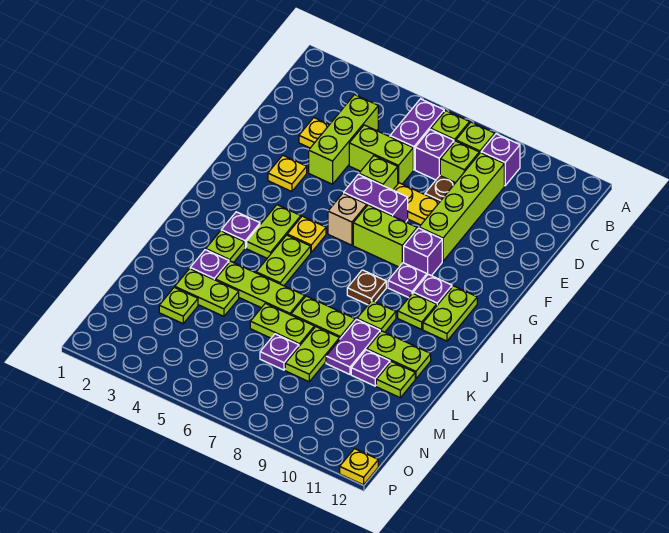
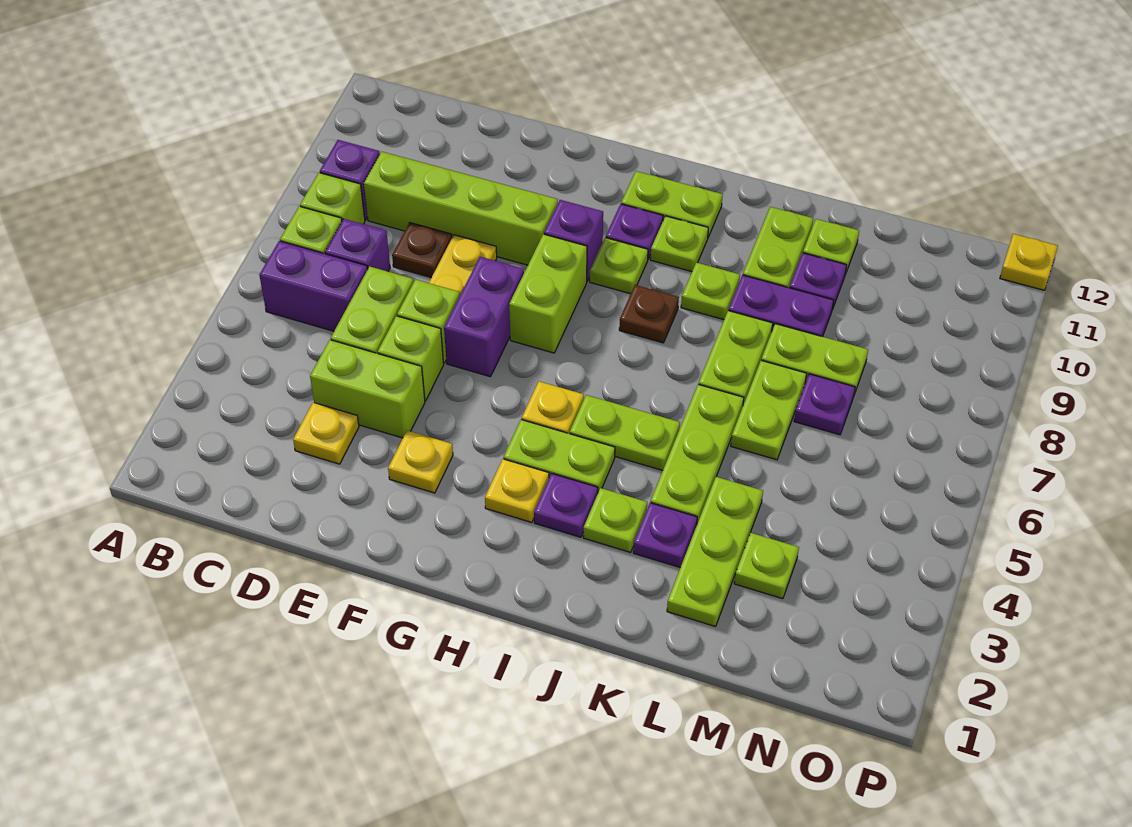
lime brick C4:E4 level 1 -> lime brick D4:E4 level 1
lime brick C8 level 1 -> lime brick E5 level 1
tan brick G6 level 1 -> none
none -> yellow plate H3 level 1
purple plate H9 level 1 -> lime plate H9 level 1
lime plate L3:L4 level 1 -> lime plate L2:L4 level 1

